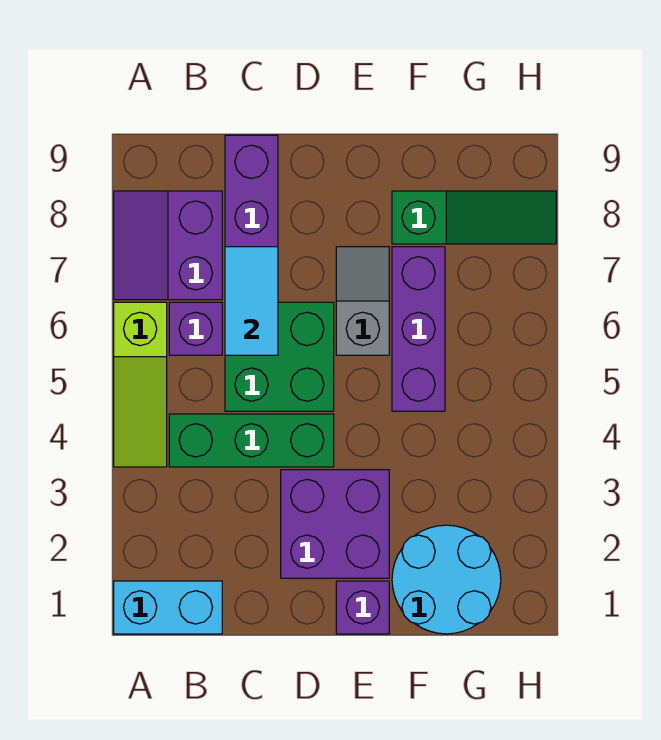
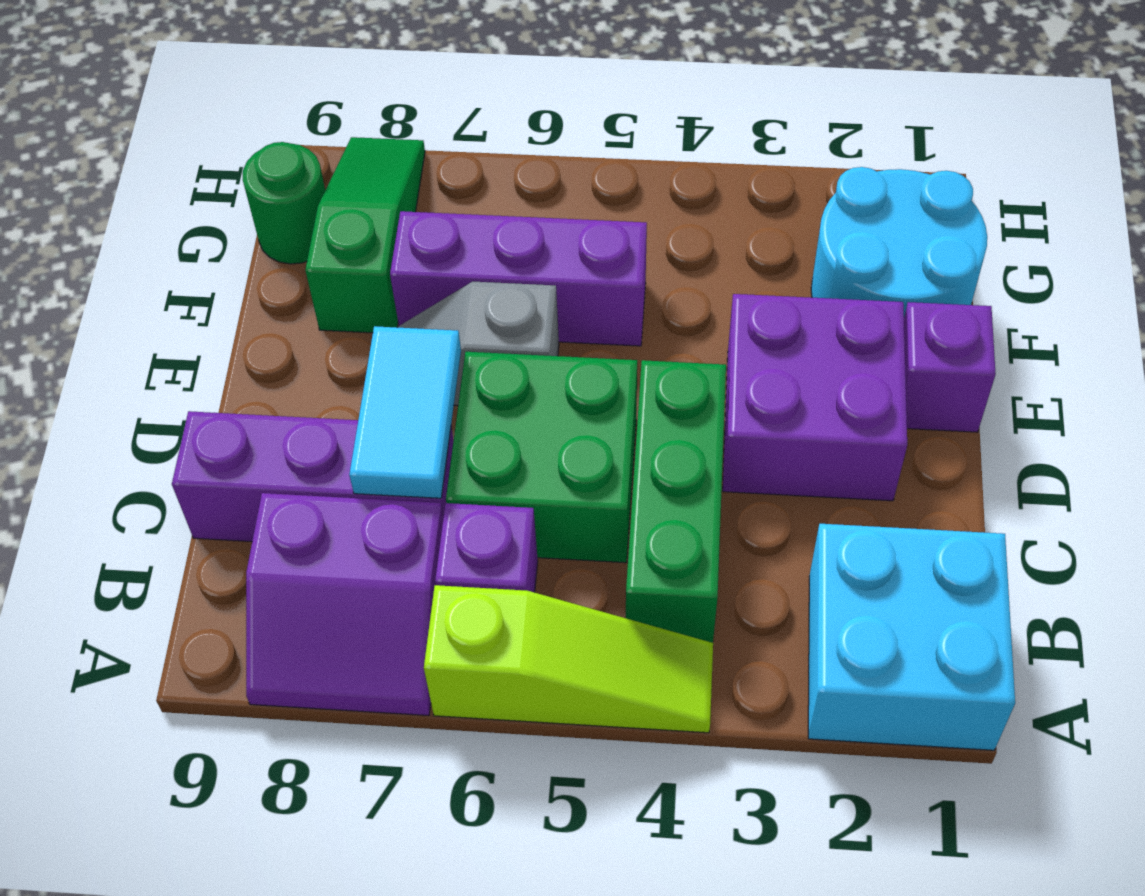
cyan brick A1:B1 level 1 -> cyan brick A1:B2 level 1
cyan tile C6:C7 level 2 -> cyan tile C7:D7 level 2
none -> green round brick G9 level 1

